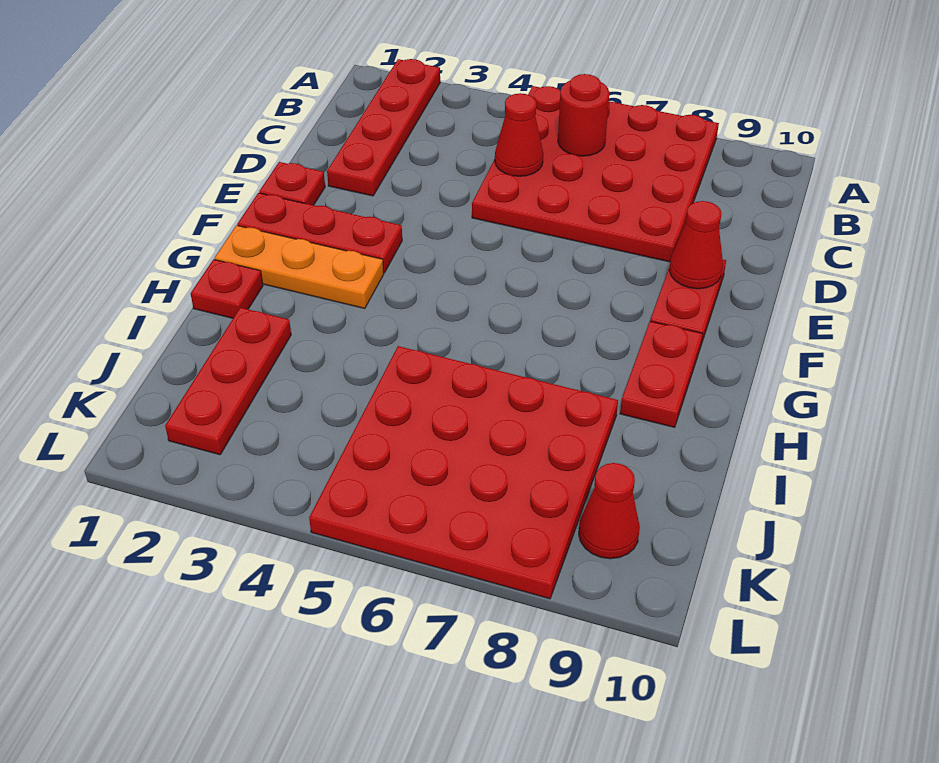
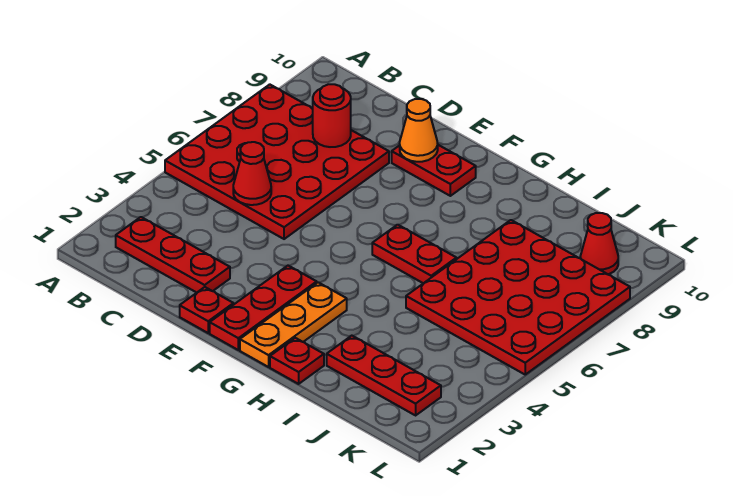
red plate A2:D2 level 1 -> red plate B2:D2 level 1
red round brick B6 level 2 -> red round brick C8 level 2
red cone E9 level 2 -> orange cone E9 level 2
red plate G9:H9 level 1 -> red plate G6:H6 level 1

